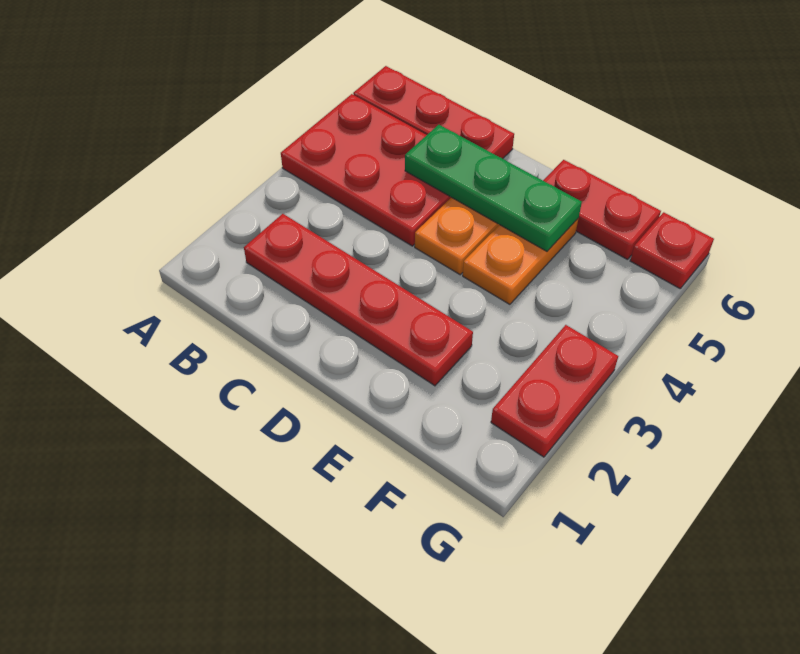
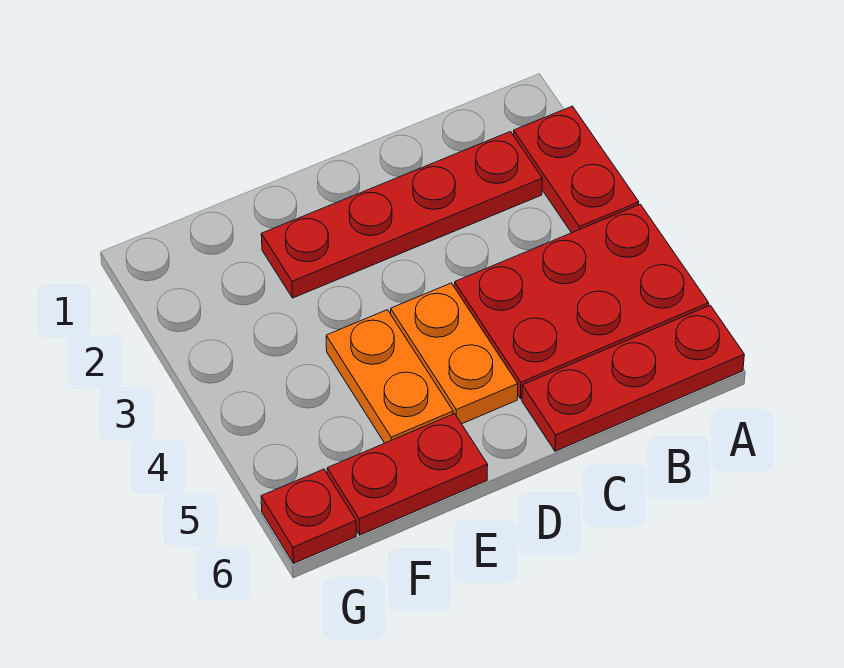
green plate C5:E5 level 2 -> none
red plate G2:G3 level 1 -> red plate A2:A3 level 1

